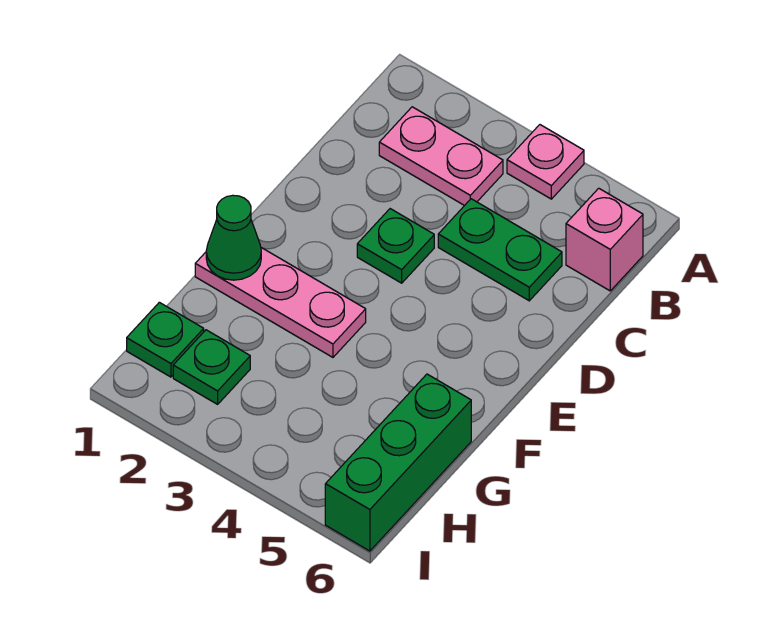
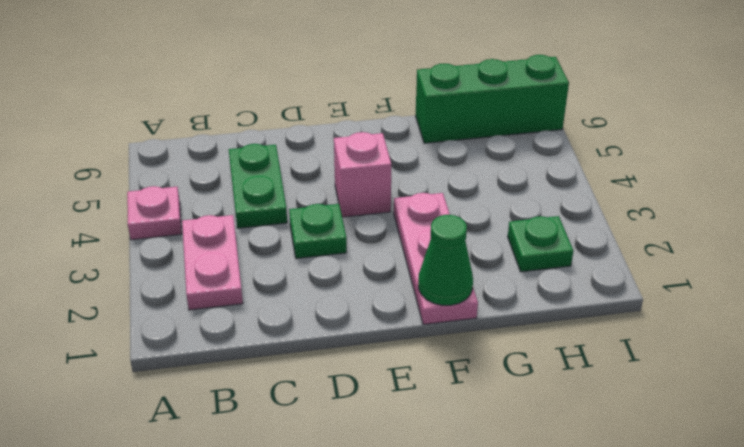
pink brick B6 level 1 -> pink brick E4 level 1
green plate H1 level 1 -> none

